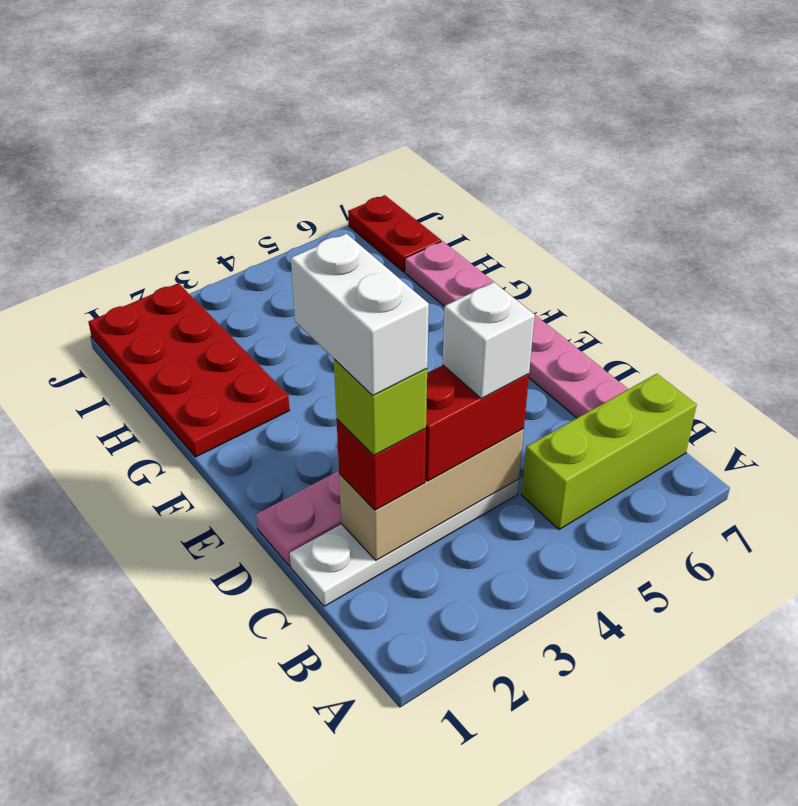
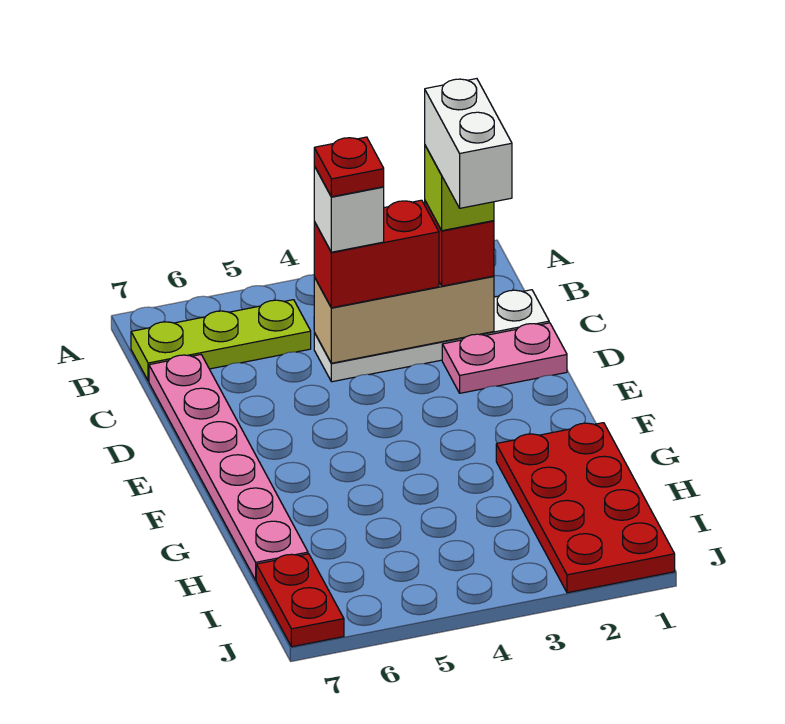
lime brick B5:B7 level 1 -> lime plate B5:B7 level 1
none -> red plate C4 level 5

